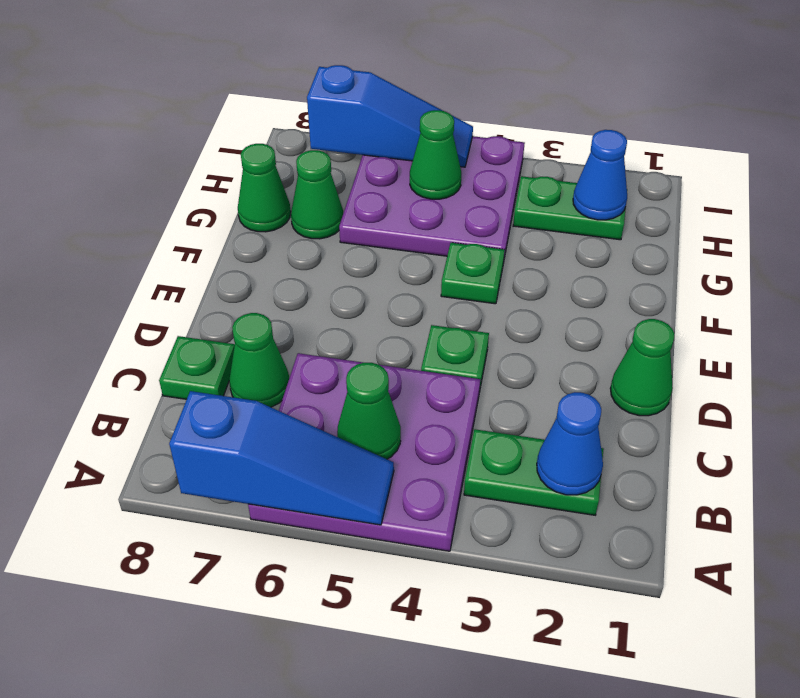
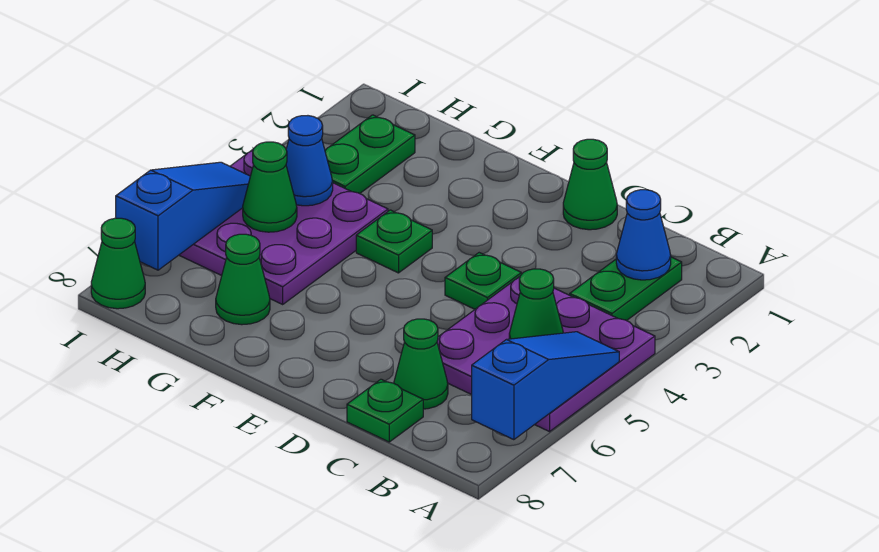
green cone G8 level 1 -> green cone I8 level 1
blue cone H2 level 2 -> blue cone H4 level 2

